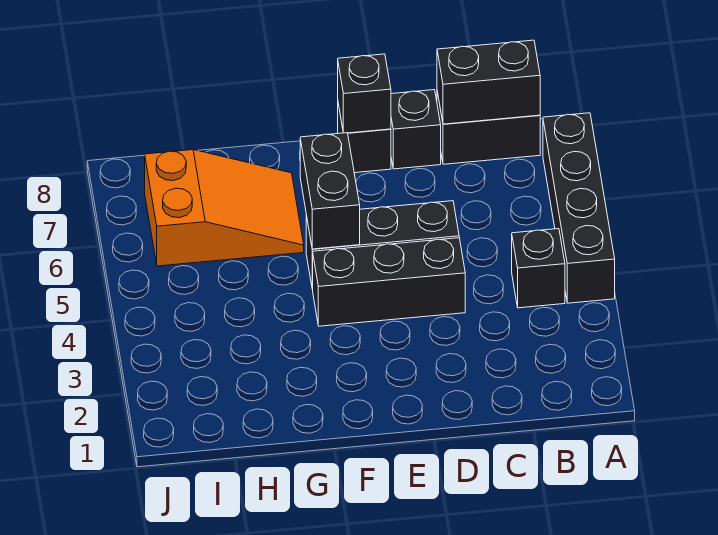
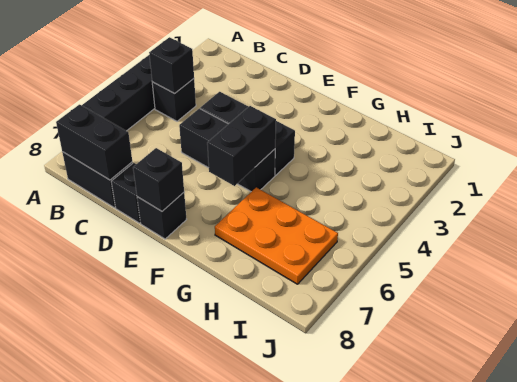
none -> black brick B4 level 2
orange slope G6:I7 level 1 top I -> orange plate G6:I7 level 1

